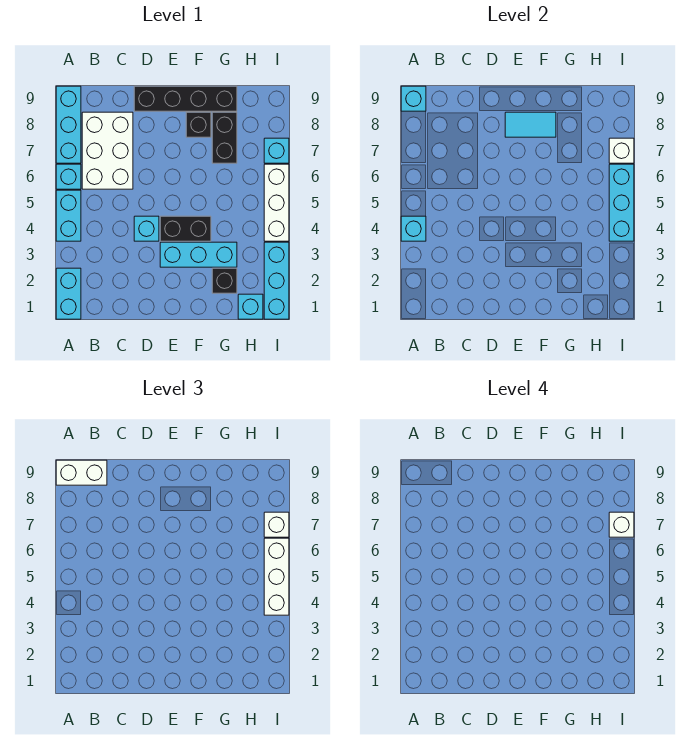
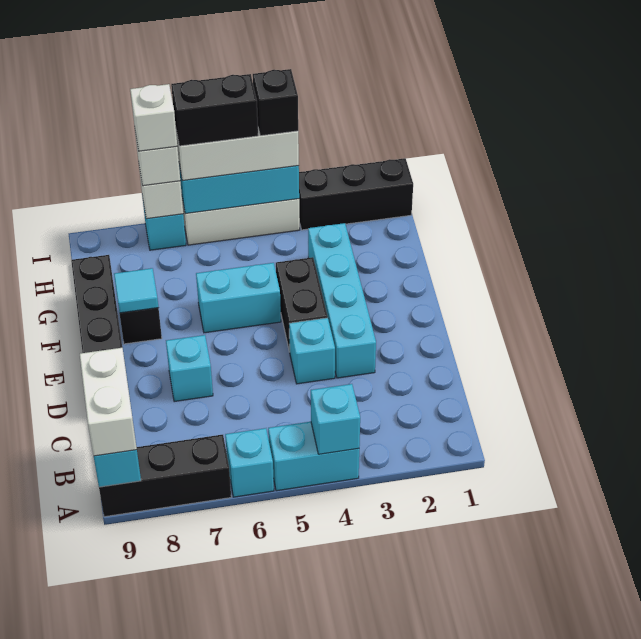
cyan brick A1:A2 level 1 -> cyan brick F5:F6 level 1
cyan brick A7:A9 level 1 -> black brick A7:A9 level 1
white brick B6:C8 level 1 -> none
cyan brick E3:G3 level 1 -> cyan brick D3:G3 level 1
cyan tile E8:F8 level 2 -> cyan tile F8 level 2
black brick G2 level 1 -> black brick I4 level 4
black brick G7:G8 level 1 -> black brick I5:I6 level 4
cyan brick H1 level 1 -> cyan brick D7 level 1
cyan brick I1:I3 level 1 -> black brick I1:I3 level 1

